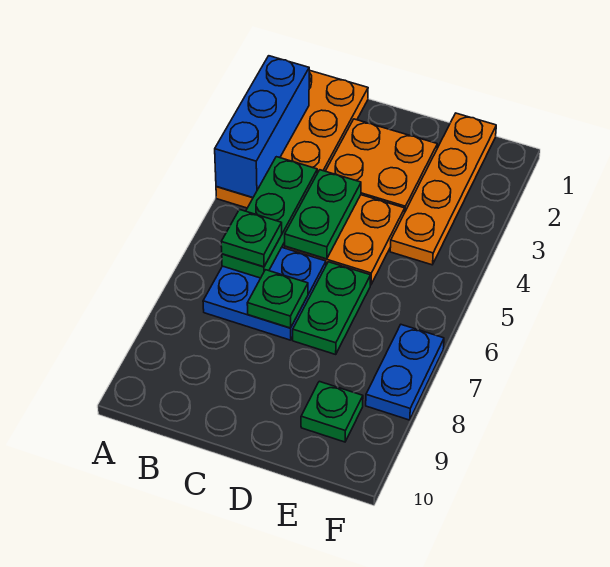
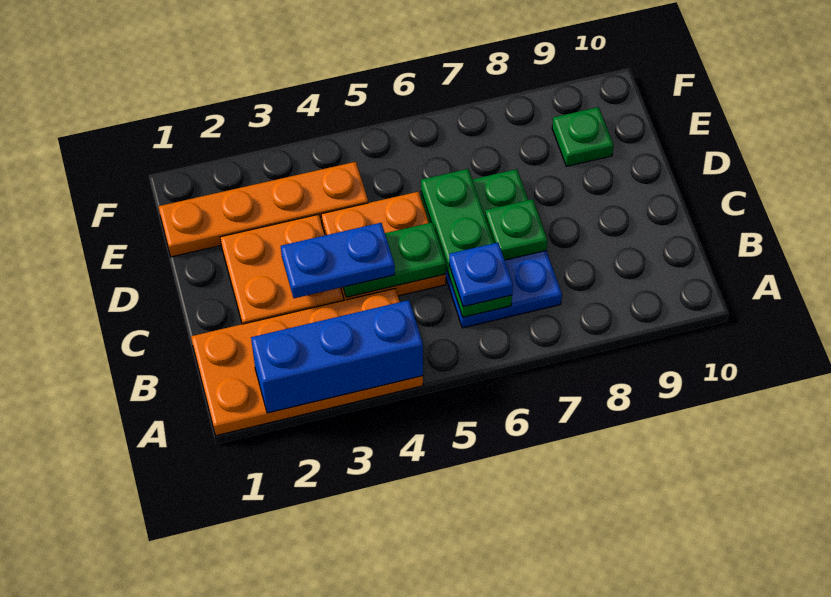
green plate B4:B6 level 2 -> green plate B6:D6 level 2
green plate B6 level 3 -> blue plate B6 level 3
blue plate F7:F8 level 1 -> blue plate C3:C4 level 3

